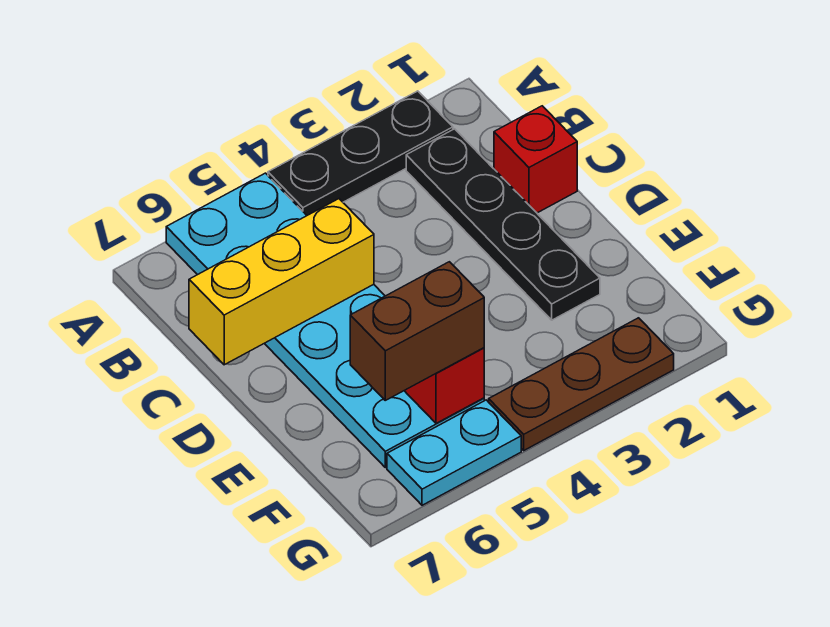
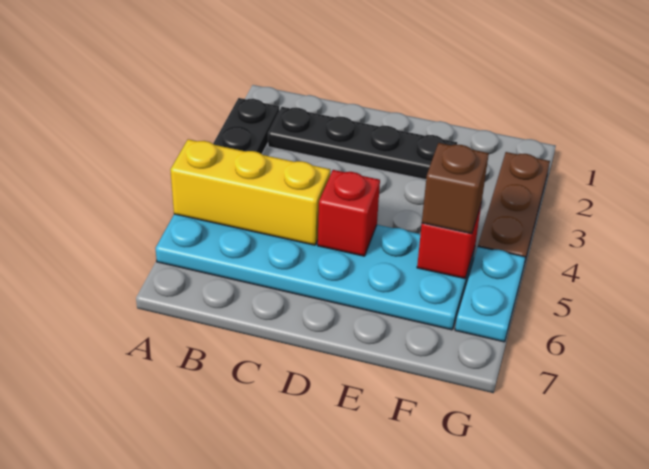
red brick C1 level 1 -> red brick D5 level 2
yellow brick C5:C7 level 2 -> yellow brick A5:C5 level 2
brown brick F5:F6 level 3 -> brown brick F5 level 3

